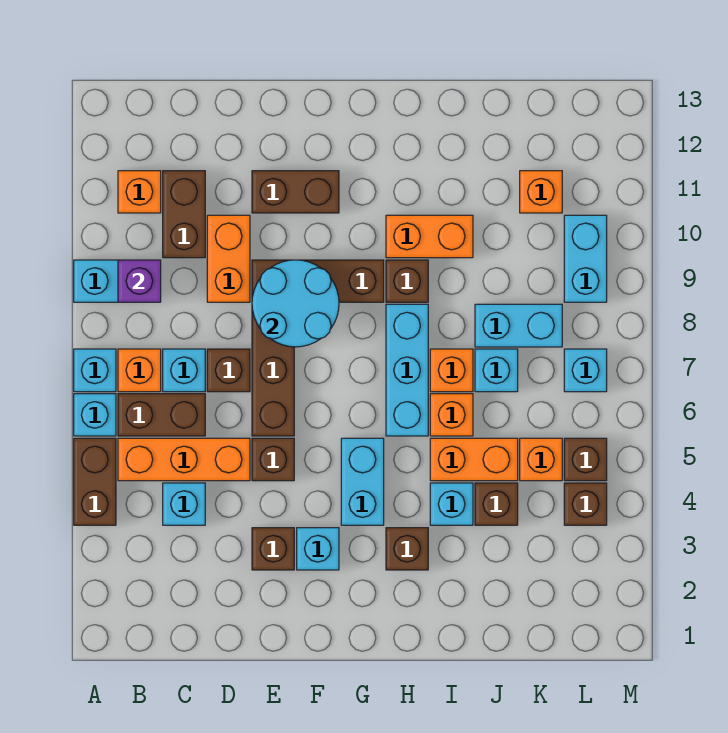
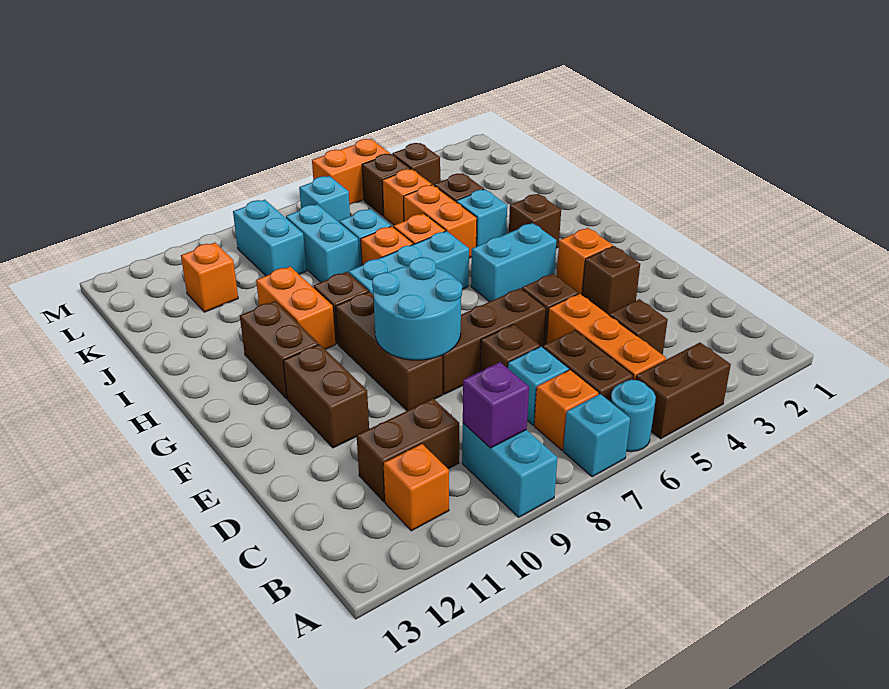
cyan brick A6 level 1 -> cyan round brick A6 level 1
cyan brick C4 level 1 -> brown brick C4 level 1
orange brick D9:D10 level 1 -> orange brick M5:M6 level 1
cyan brick F3 level 1 -> orange brick F3 level 1
none -> brown brick G11:H11 level 1
cyan brick L9:L10 level 1 -> cyan brick K9:L9 level 1

